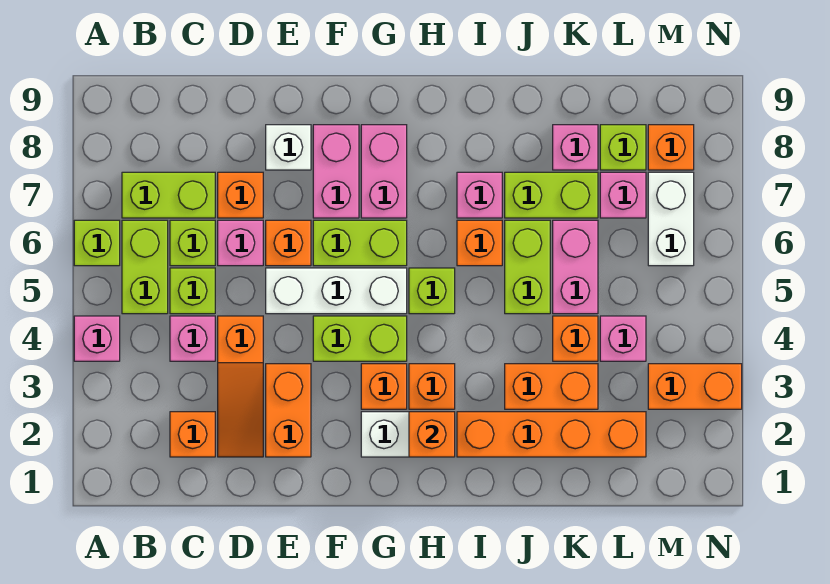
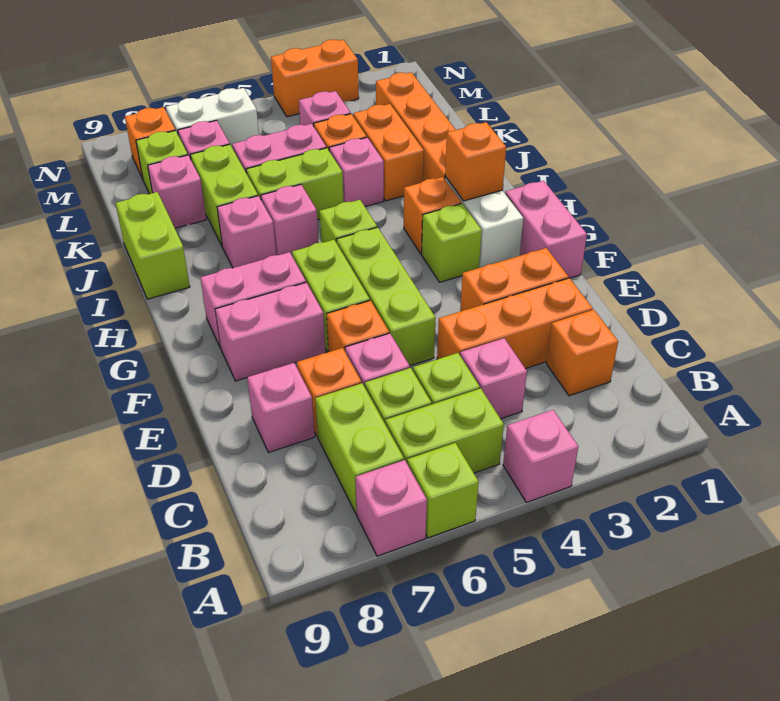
none -> pink brick A7 level 1
orange slope D2:D4 level 1 top 4 -> orange brick D2:D4 level 1
none -> pink brick D8 level 1
white brick E5:G5 level 1 -> lime brick E5:G5 level 1
white brick E8 level 1 -> none
none -> pink brick F1:G1 level 1
lime brick F4:G4 level 1 -> lime brick I9:J9 level 1
orange brick G3 level 1 -> lime brick G3 level 1
orange brick I6 level 1 -> pink brick I6 level 1
none -> pink brick J4 level 1
orange brick M3:N3 level 1 -> orange brick N3:N4 level 1

